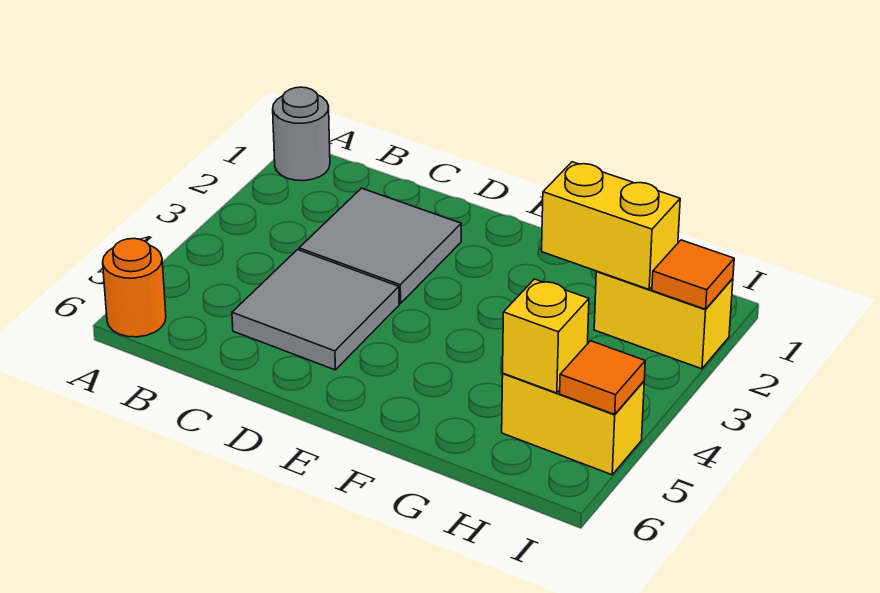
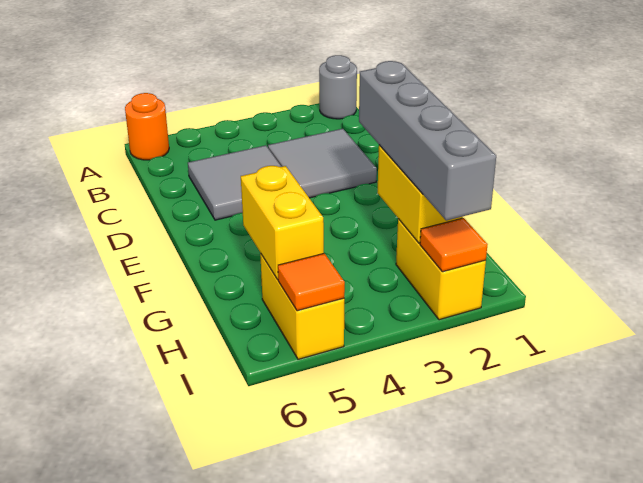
none -> grey brick F2:I2 level 3
yellow brick H5 level 2 -> yellow brick G5:H5 level 2

